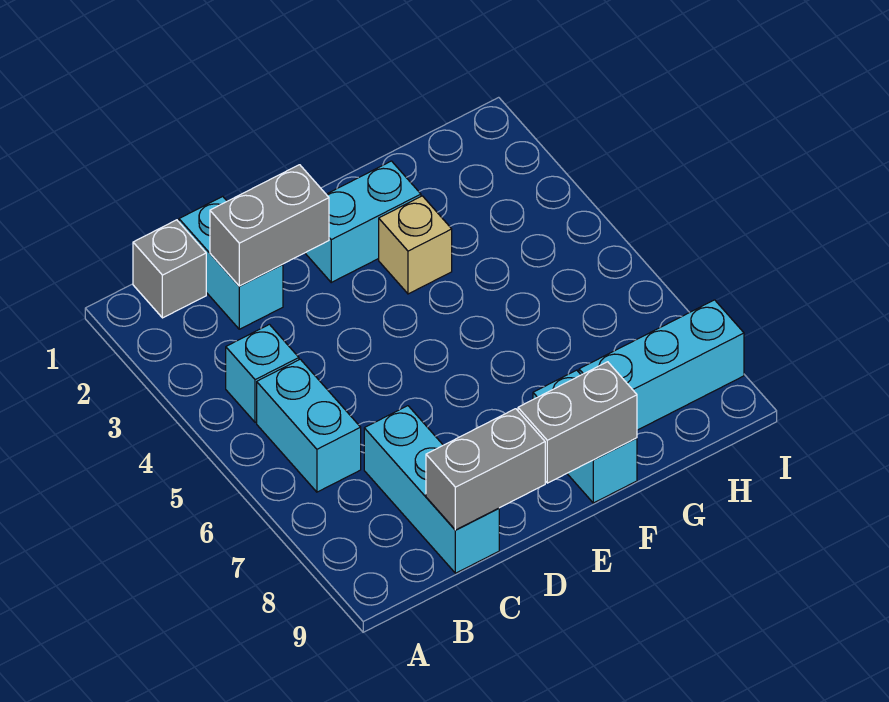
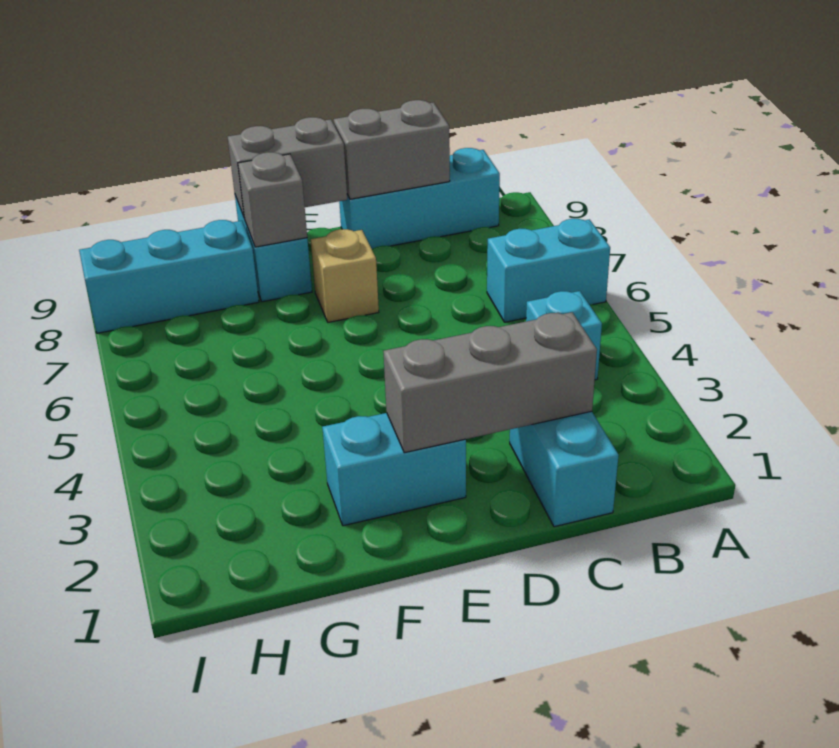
grey brick B1 level 1 -> grey brick F8 level 2
cyan brick B5:B6 level 1 -> cyan brick A6:B6 level 1
grey brick C2:D2 level 2 -> grey brick C2:E2 level 2
cyan brick C7:C9 level 1 -> cyan brick B9:D9 level 1
tan brick F3 level 1 -> tan brick E7 level 1

